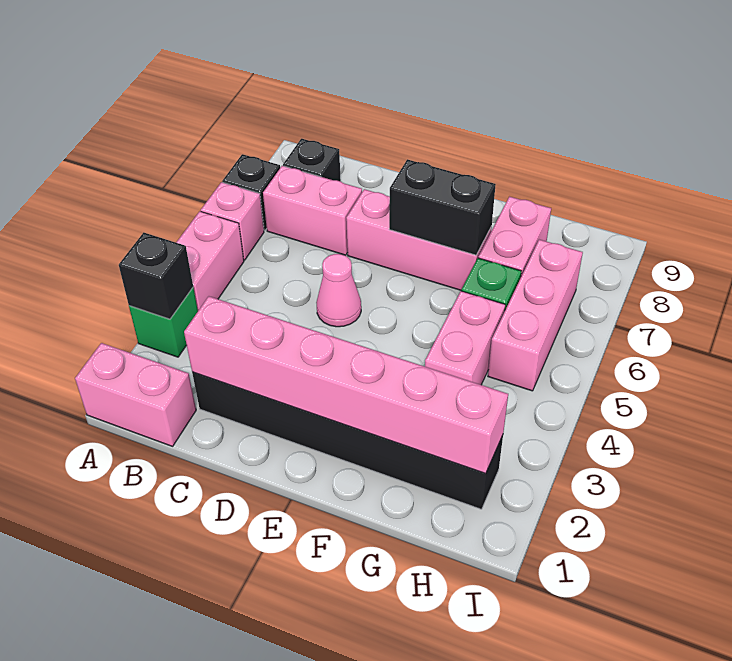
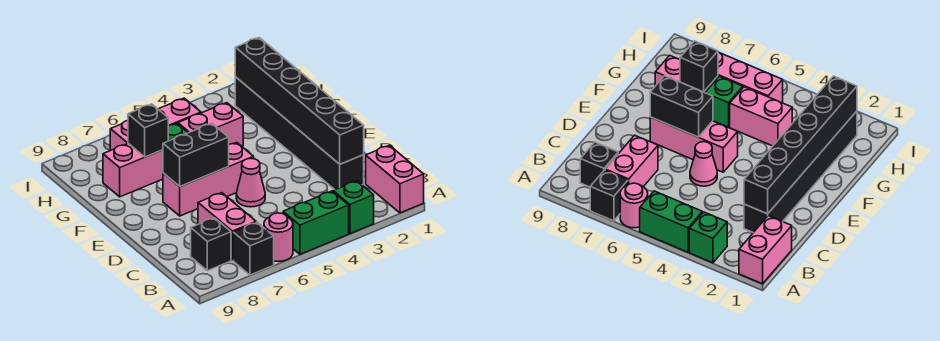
black brick A3 level 2 -> black brick G7 level 2
pink brick A4:A5 level 1 -> green brick A4:A5 level 1
pink brick A6 level 1 -> pink round brick A6 level 1
pink brick C2:H2 level 2 -> black brick C2:H2 level 2
pink brick D7:F7 level 1 -> pink brick E5:E7 level 1
black brick E7:F7 level 2 -> black brick E6:E7 level 2

